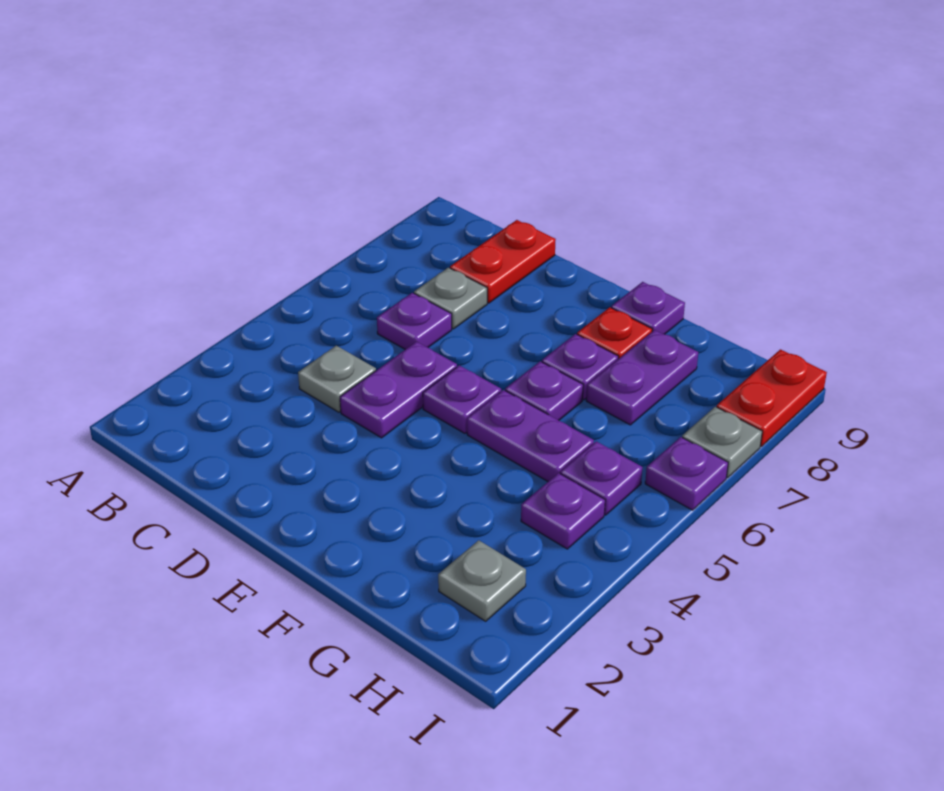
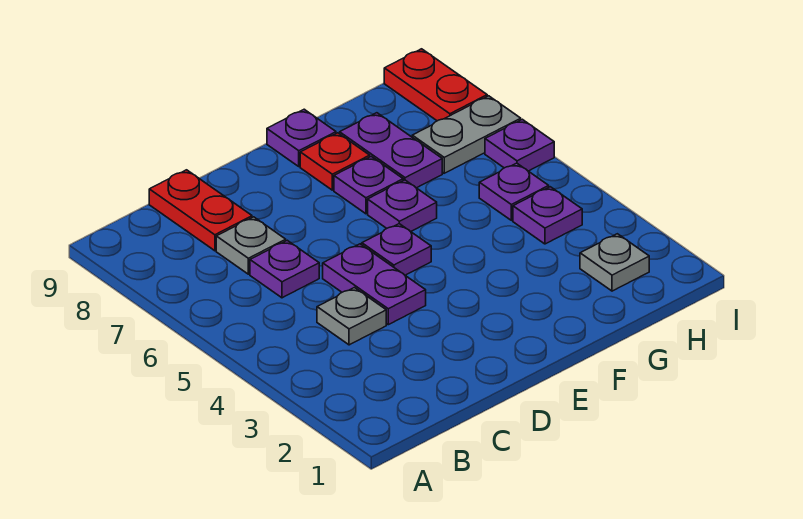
purple plate F5:G5 level 1 -> none
grey plate I7 level 1 -> grey plate H7:I7 level 1

